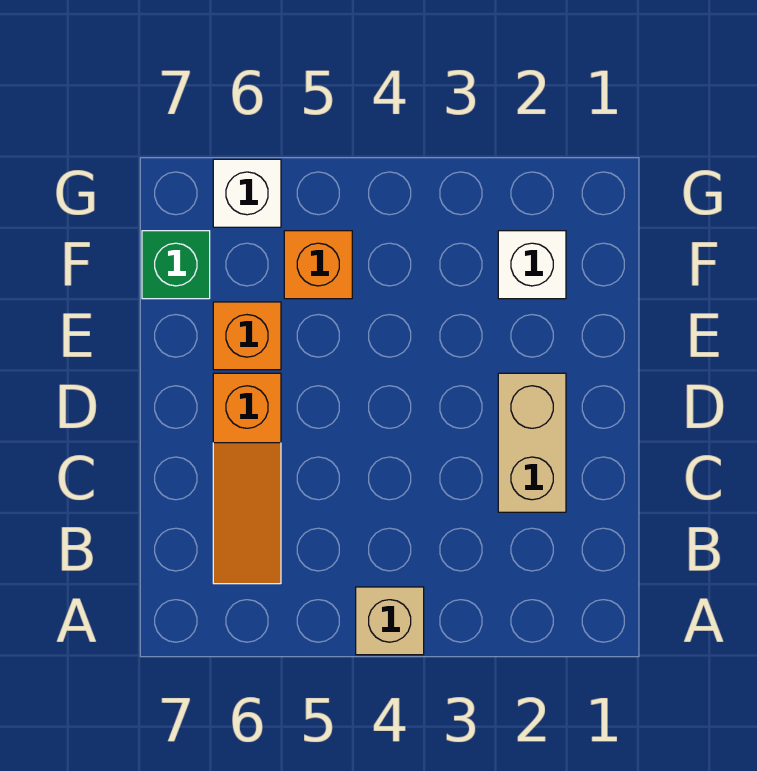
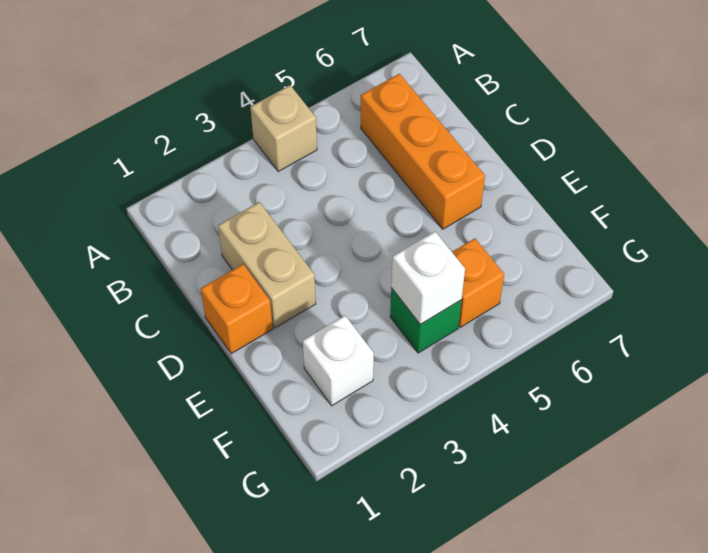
orange slope B6:D6 level 1 top D -> orange brick B6:D6 level 1
orange brick E6 level 1 -> orange brick D1 level 1
green brick F7 level 1 -> green brick F4 level 1
white brick G6 level 1 -> white brick F4 level 2

